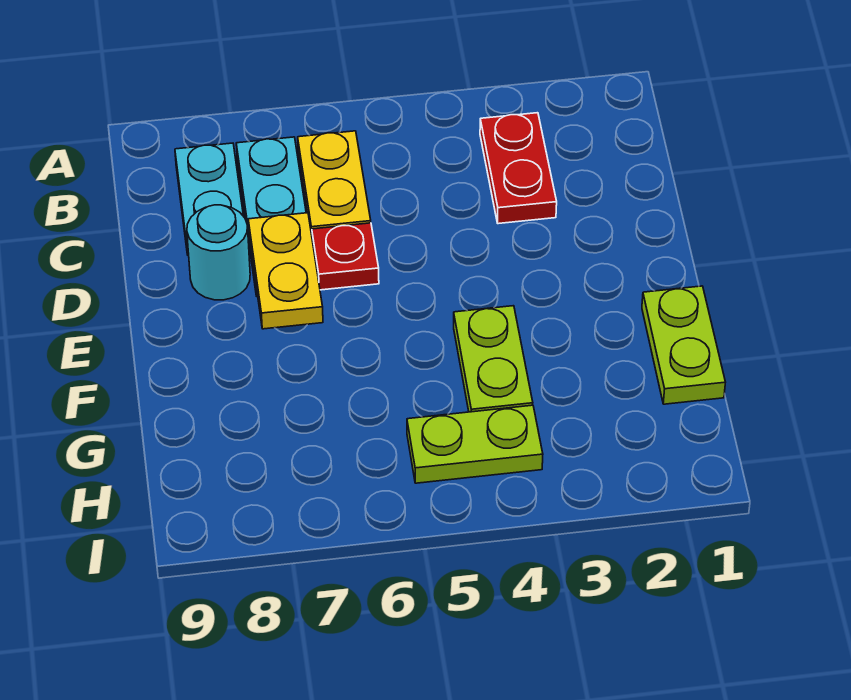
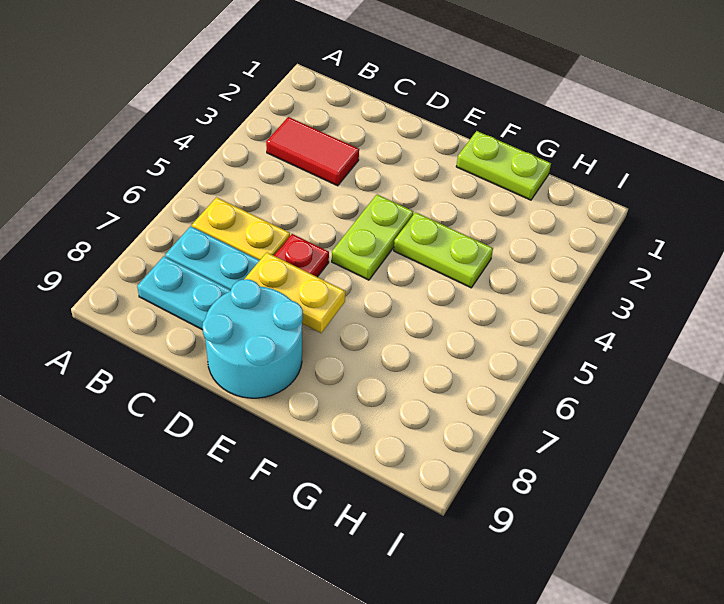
red plate B3:C3 level 1 -> red tile B3:C3 level 1
cyan round brick D8 level 1 -> cyan round brick D8:E9 level 1
lime plate H4:H5 level 1 -> lime plate E4:E5 level 1

